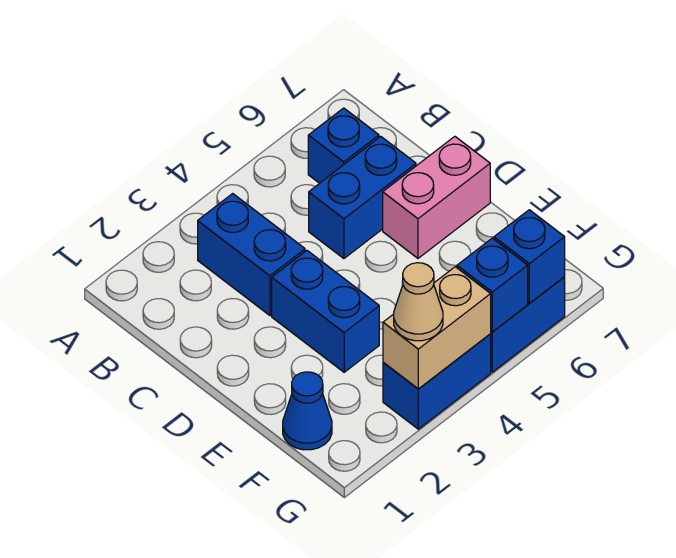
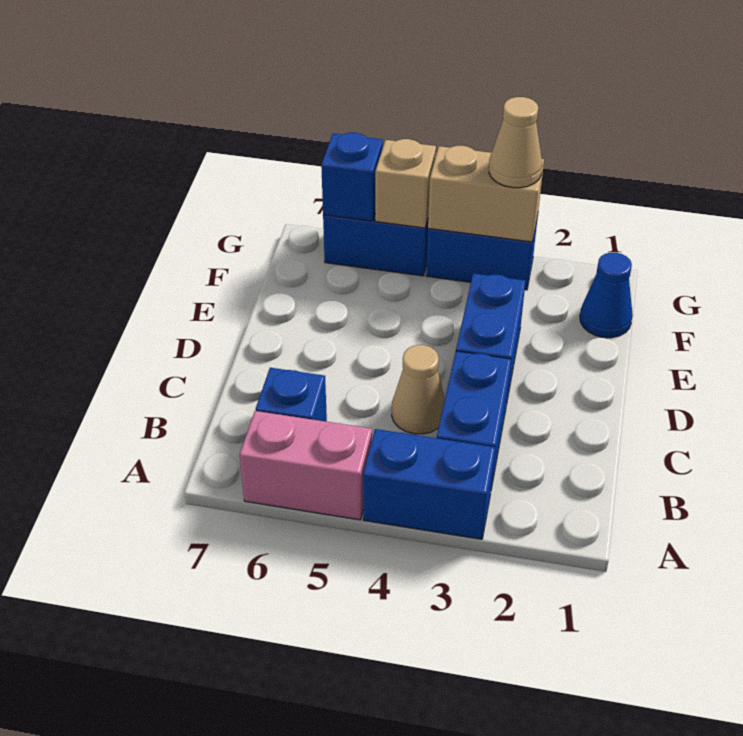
none -> tan cone C4 level 1
blue brick C5:C6 level 1 -> blue brick A3:A4 level 1
pink brick D6:D7 level 1 -> pink brick A5:A6 level 1
blue brick G5 level 2 -> tan brick G5 level 2

